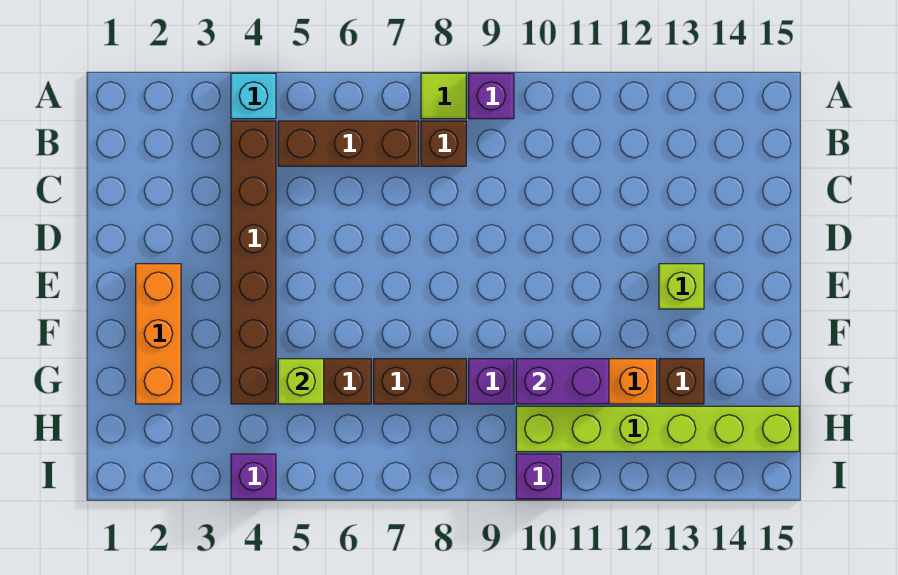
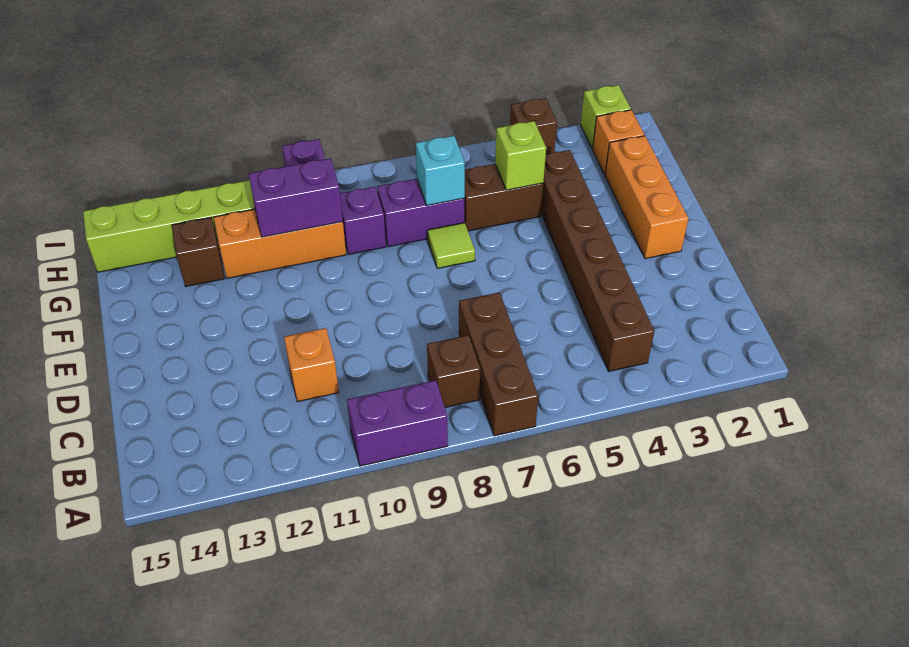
cyan brick A4 level 1 -> cyan brick G7 level 2
lime tile A8 level 1 -> lime tile F7 level 1
purple brick A9 level 1 -> purple brick A9:A10 level 1
brown brick B5:B7 level 1 -> brown brick A7:C7 level 1
none -> orange brick C11 level 1
lime brick E13 level 1 -> lime brick I2 level 1
brown brick G7:G8 level 1 -> purple brick G7:G8 level 1
none -> orange brick H2 level 1
purple brick I4 level 1 -> brown brick I4 level 1

